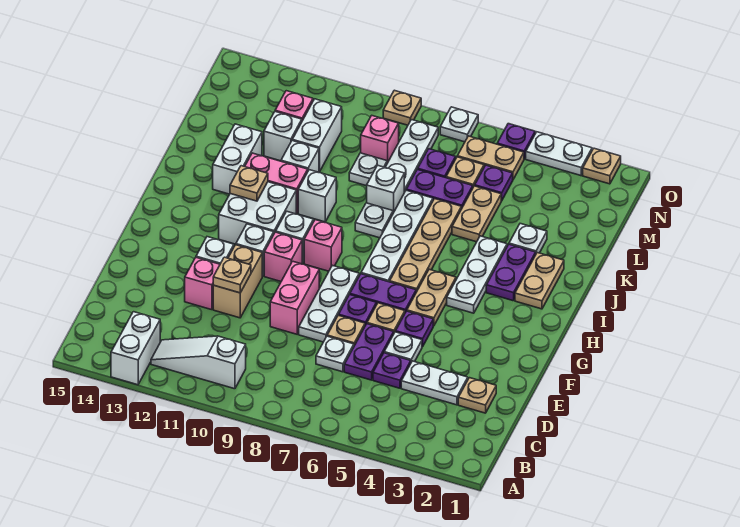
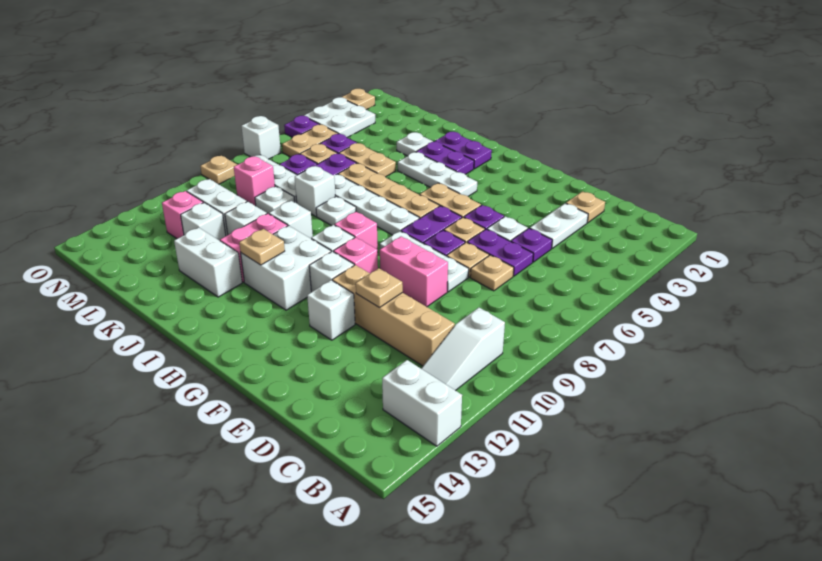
white plate D7 level 1 -> tan plate D7 level 1
tan brick E11:F11 level 1 -> tan brick C11:F11 level 1
pink brick E12 level 1 -> none
tan plate I2:J2 level 1 -> purple plate I2:J2 level 1
white plate O3:O4 level 1 -> white plate N3:O4 level 1
white plate O7 level 1 -> white brick O7 level 1

